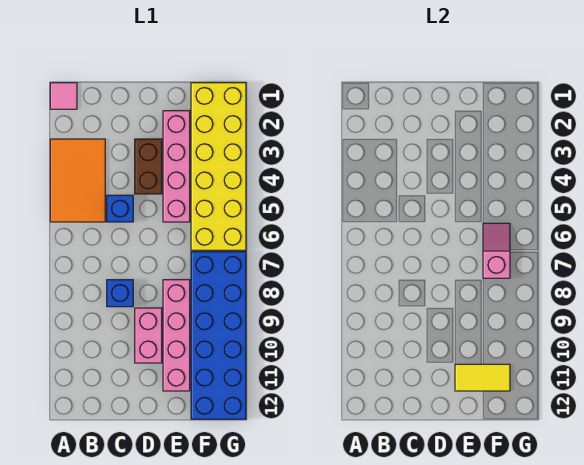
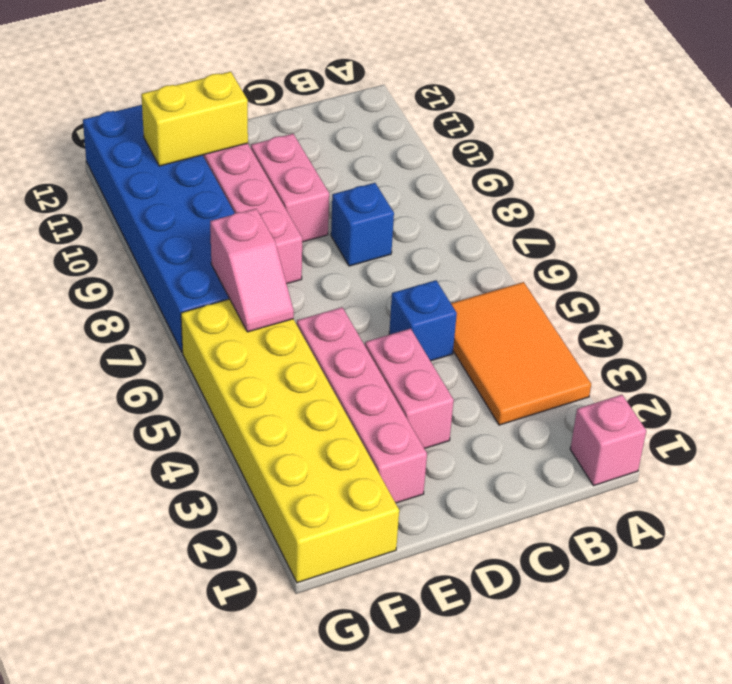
pink tile A1 level 1 -> pink brick A1 level 1
brown brick D3:D4 level 1 -> pink brick D3:D4 level 1
yellow tile E11:F11 level 2 -> yellow brick E11:F11 level 2

